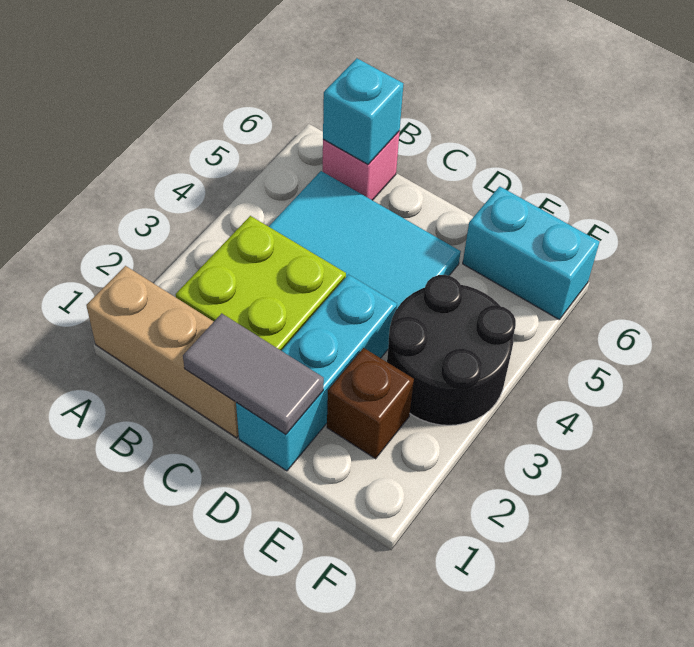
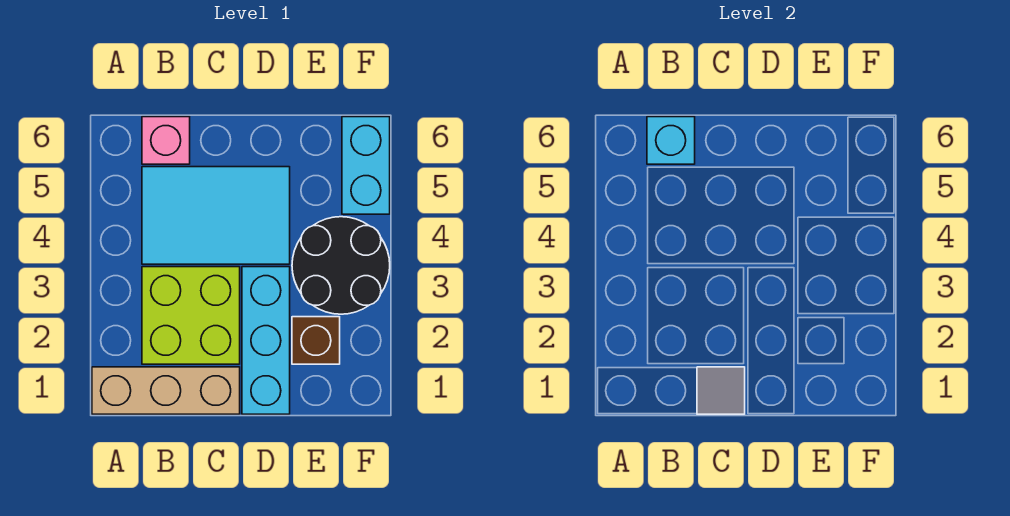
grey tile C1:D1 level 2 -> grey tile C1 level 2
cyan brick E6:F6 level 1 -> cyan brick F5:F6 level 1

